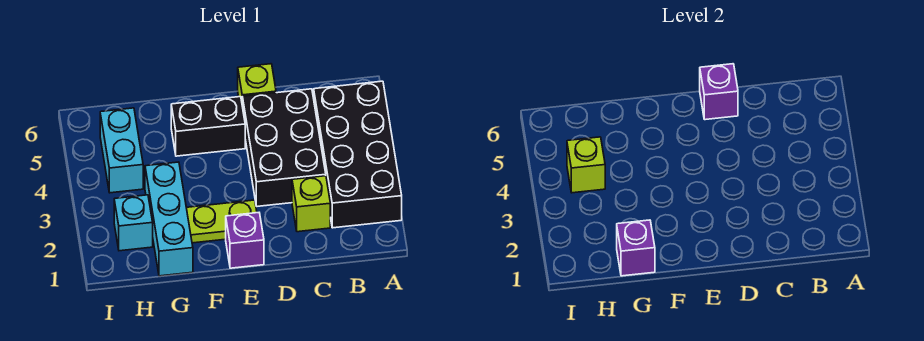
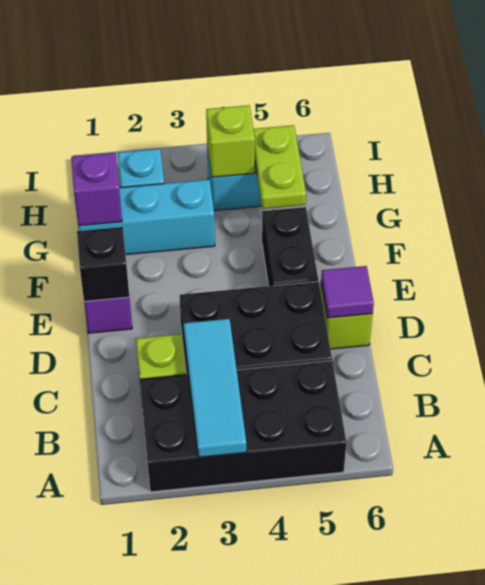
none -> cyan tile A3:C3 level 2
purple brick D6 level 2 -> purple tile D6 level 2
none -> black brick E1 level 2
lime plate E2:F2 level 1 -> lime plate G5:H5 level 2

